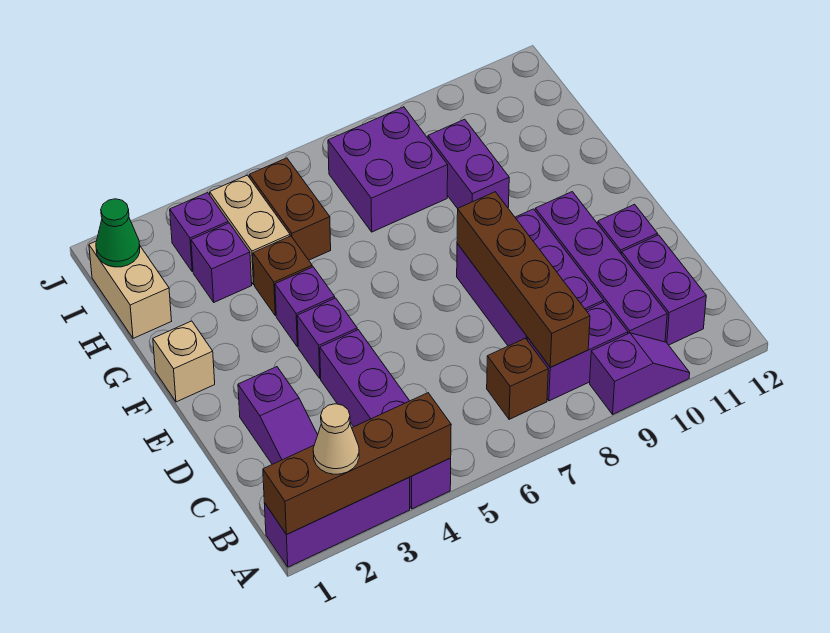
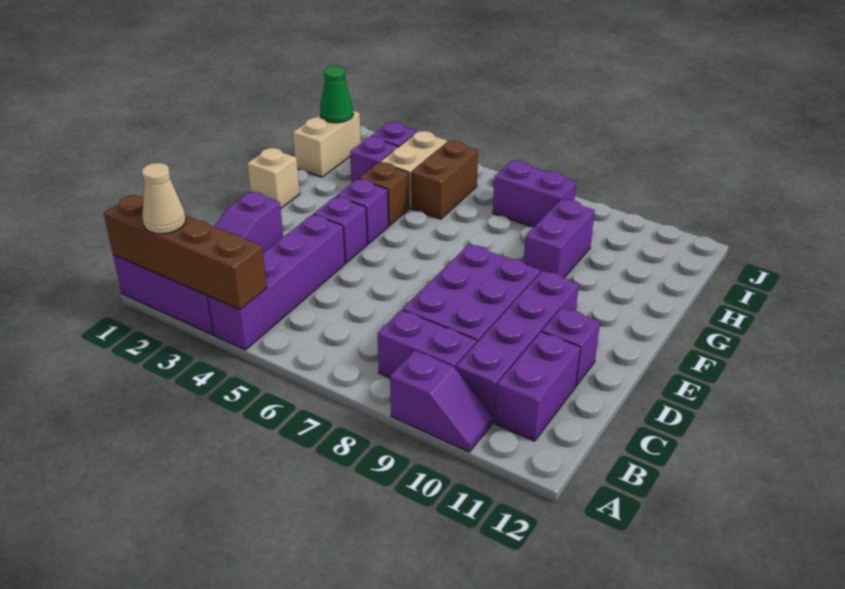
brown brick B7 level 1 -> none
brown brick B8:E8 level 2 -> none
purple brick H7:I8 level 1 -> purple brick I7:I8 level 1

